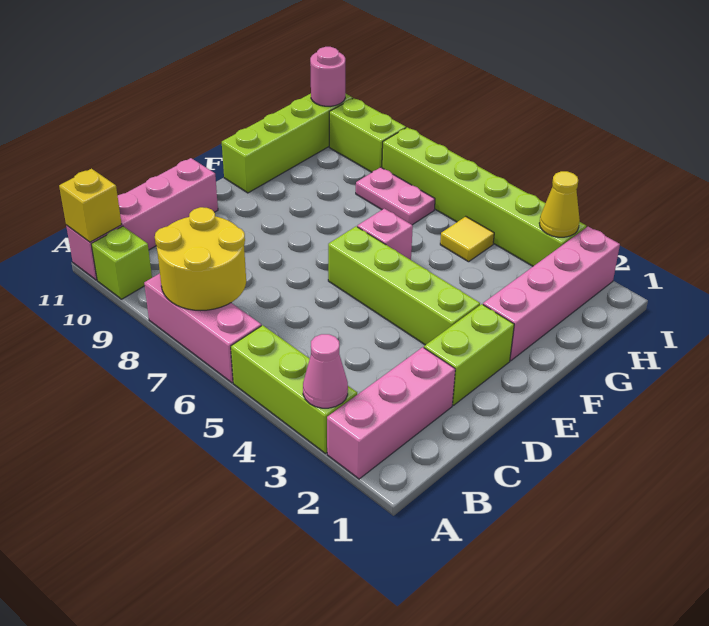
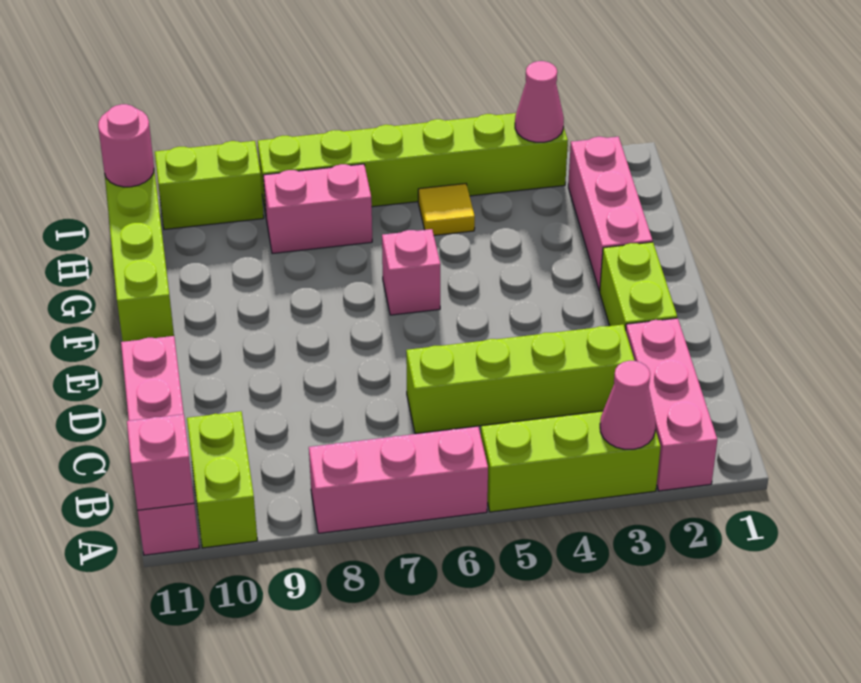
yellow round brick A7:B8 level 2 -> none
lime brick A10 level 1 -> lime brick A10:B10 level 1
yellow brick A11 level 2 -> pink brick A11 level 2
lime brick E3:E6 level 1 -> lime brick C3:C6 level 1
pink brick F2:I2 level 1 -> pink brick F2:H2 level 1
pink plate H7:H8 level 1 -> pink brick H7:H8 level 1
yellow cone I3 level 2 -> pink cone I3 level 2

